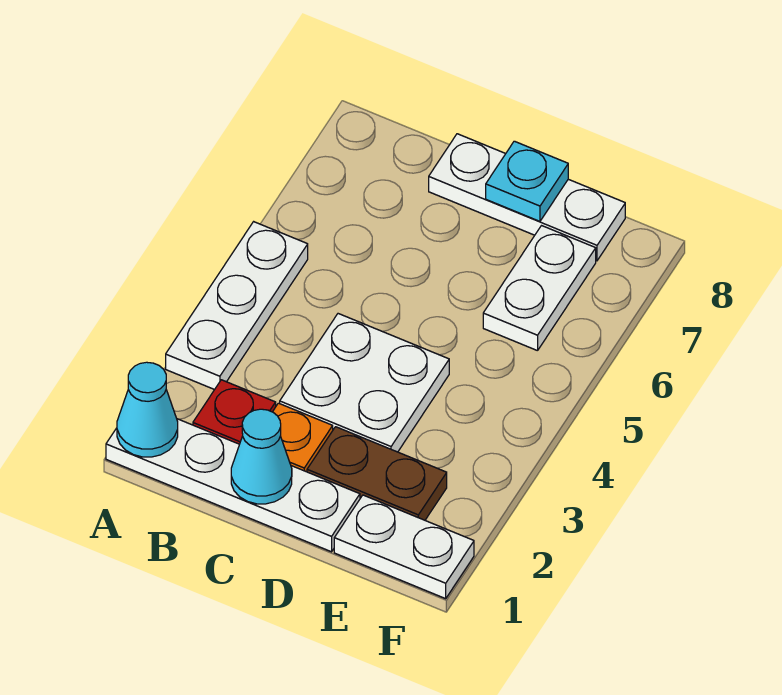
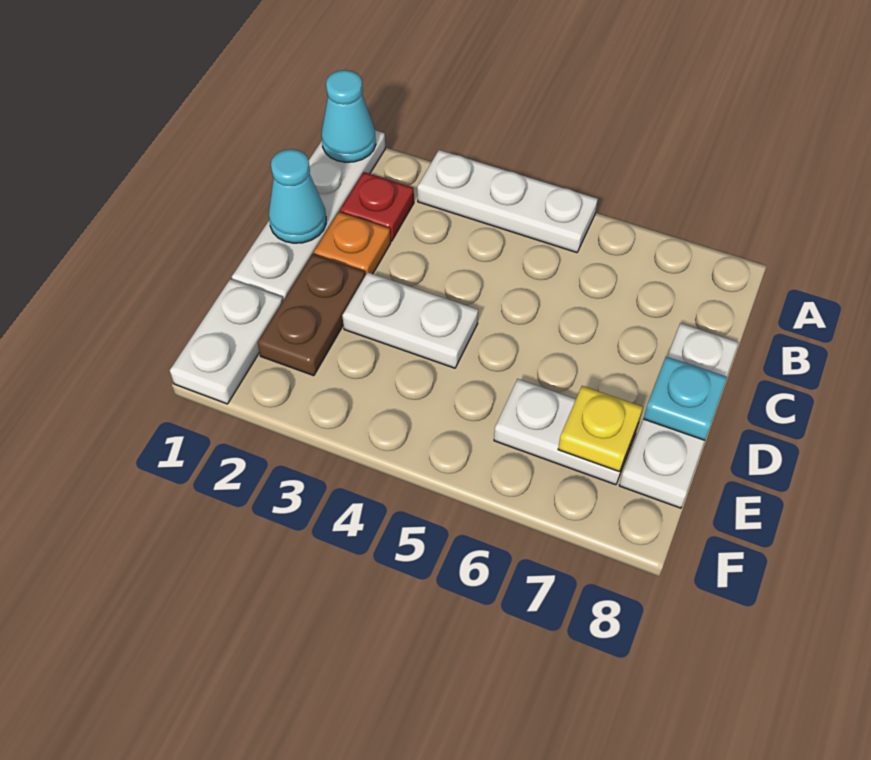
white plate C3:D4 level 1 -> white plate D3:D4 level 1
none -> yellow plate E7 level 2

